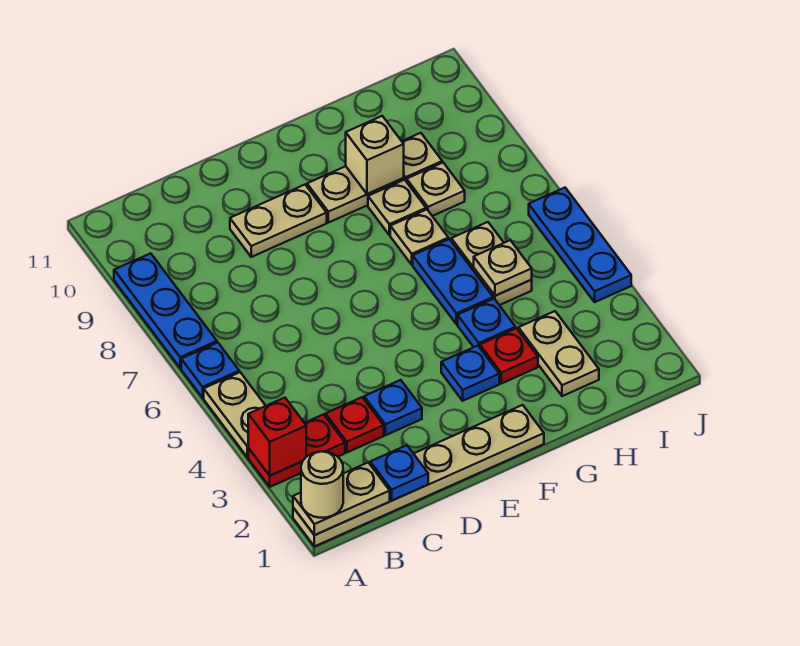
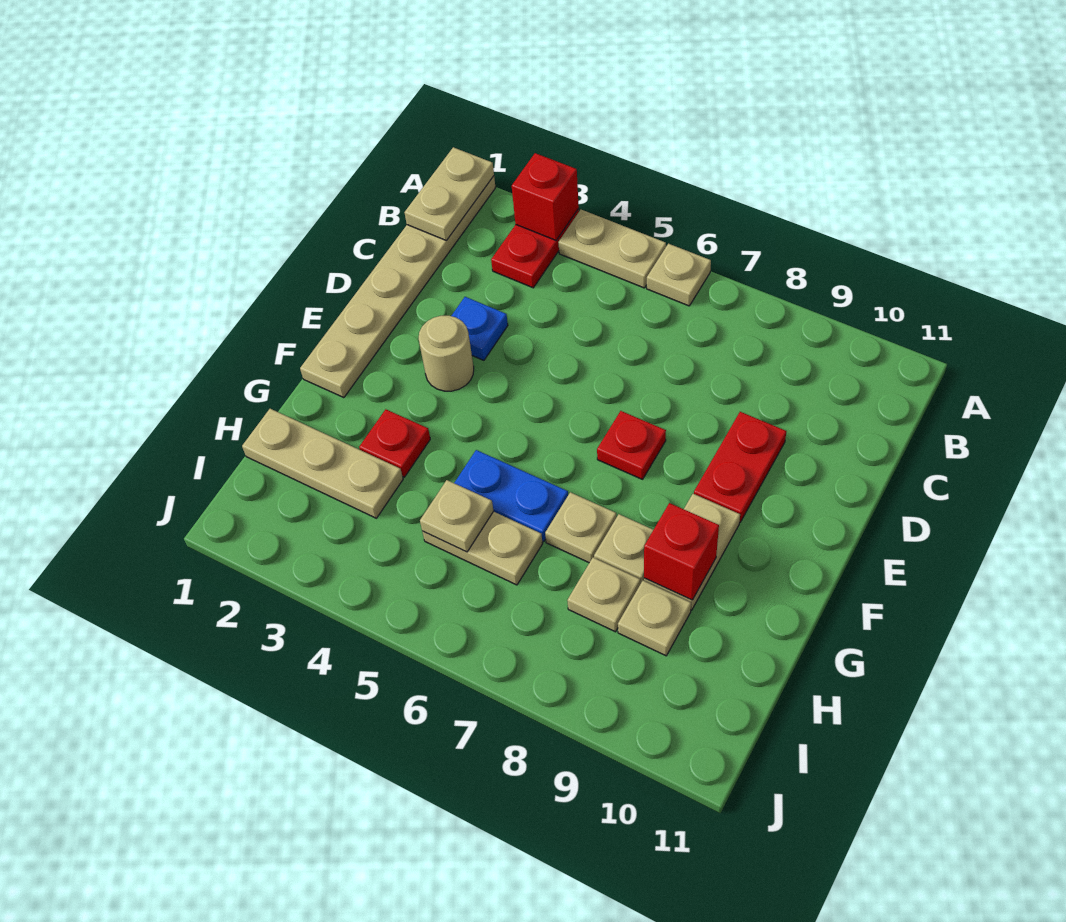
tan round brick A1 level 3 -> tan round brick E3 level 1
blue plate A6 level 1 -> tan plate A6 level 1
blue plate A7:A9 level 1 -> none
blue plate C1 level 2 -> none
red plate C3 level 1 -> red plate E7 level 1
tan plate D9:E9 level 1 -> red plate D9:E9 level 1
blue plate F3 level 1 -> none
blue plate G4 level 1 -> none
tan brick G9 level 2 -> red brick G9 level 2
tan plate H2:H3 level 1 -> tan plate H1:H3 level 1
blue plate J4:J6 level 1 -> none

